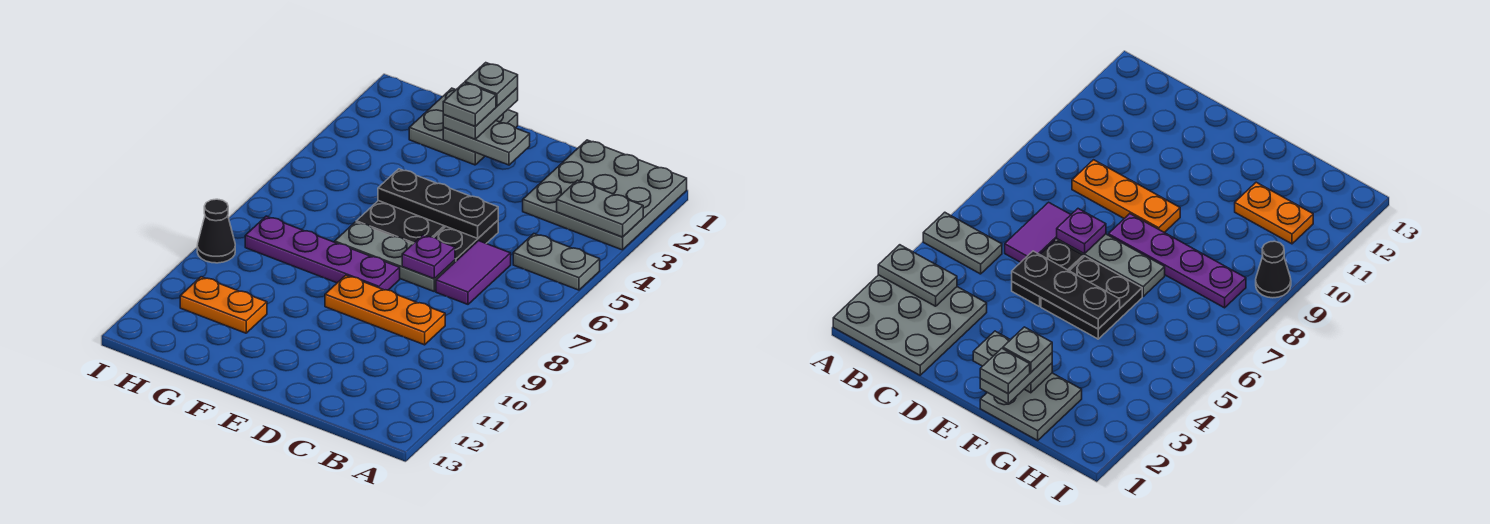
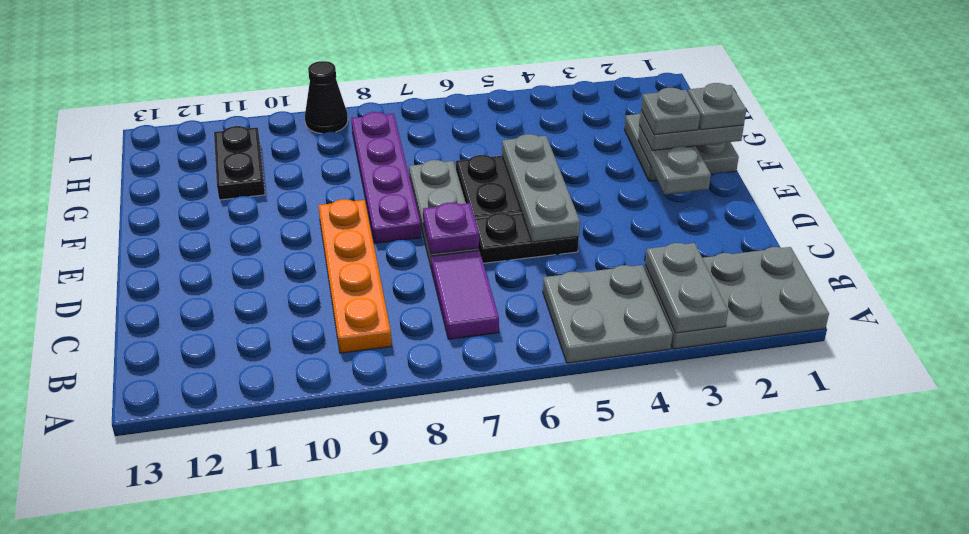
grey plate A1:C3 level 1 -> grey plate A1:B3 level 1
grey plate A5:B5 level 1 -> grey plate A4:B5 level 1
purple tile C6:C7 level 1 -> purple tile B7:C7 level 1
orange plate C9:E9 level 1 -> orange plate B9:E9 level 1
black plate D5:F5 level 2 -> grey plate D5:F5 level 2
orange plate G11:H11 level 1 -> black plate G11:H11 level 1

